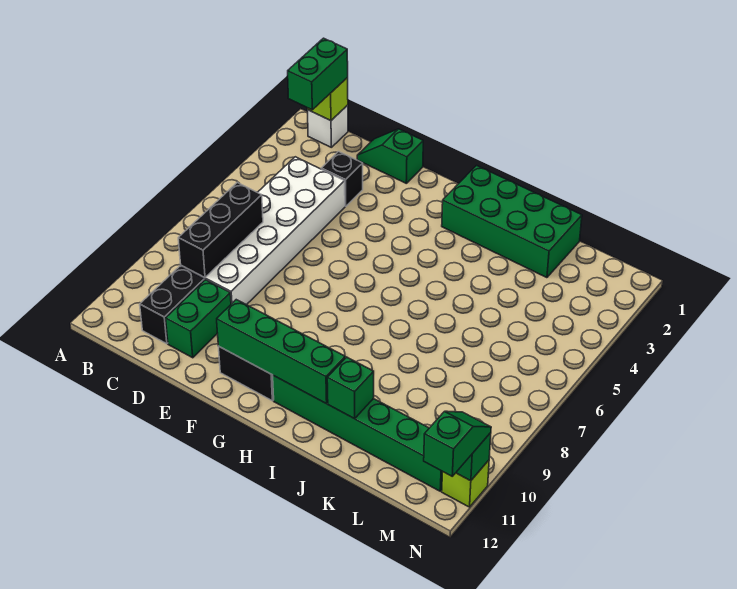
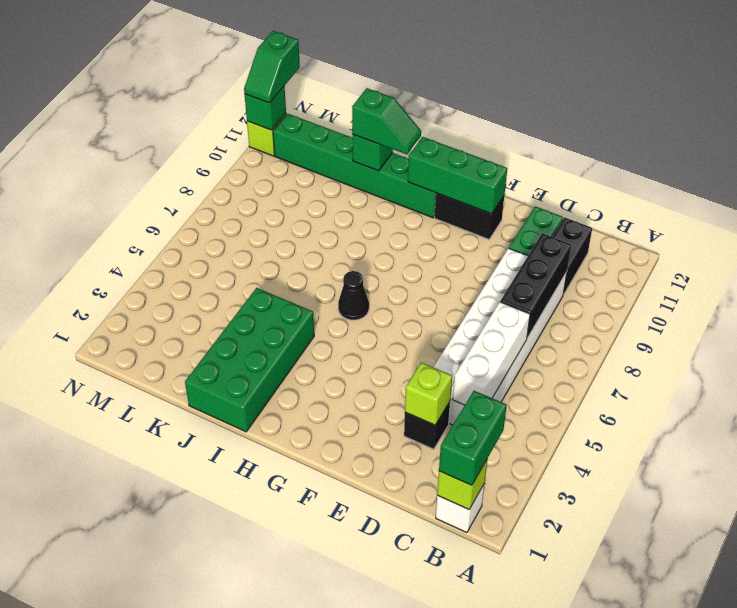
none -> white brick C4:C6 level 2
green slope D1:E1 level 1 top E -> green slope I11:J11 level 3 top J
none -> lime brick D3 level 2
green brick F11:I11 level 2 -> green brick F11:H11 level 2
green brick H1:K2 level 1 -> green brick I1:J4 level 1
none -> black cone H6 level 1

